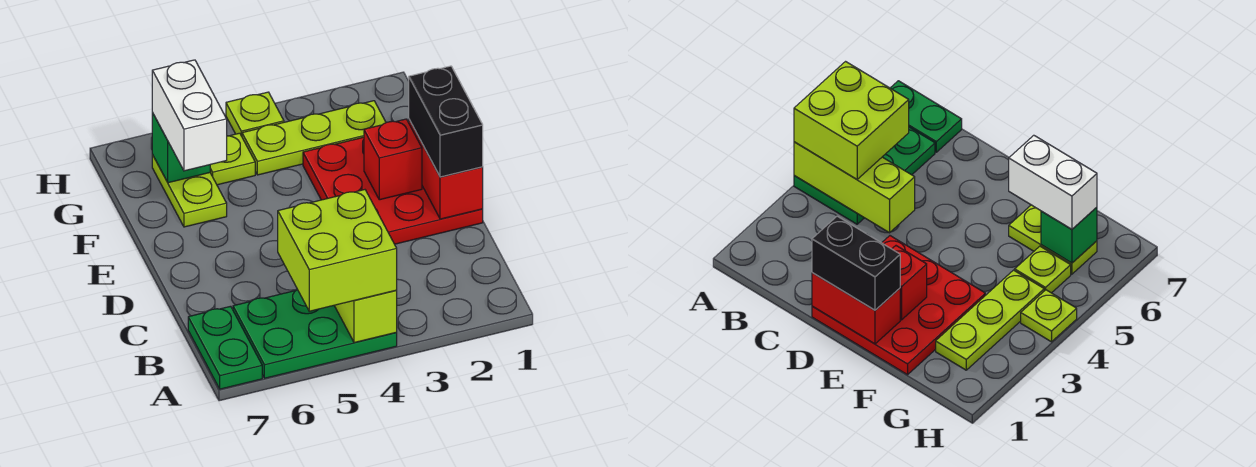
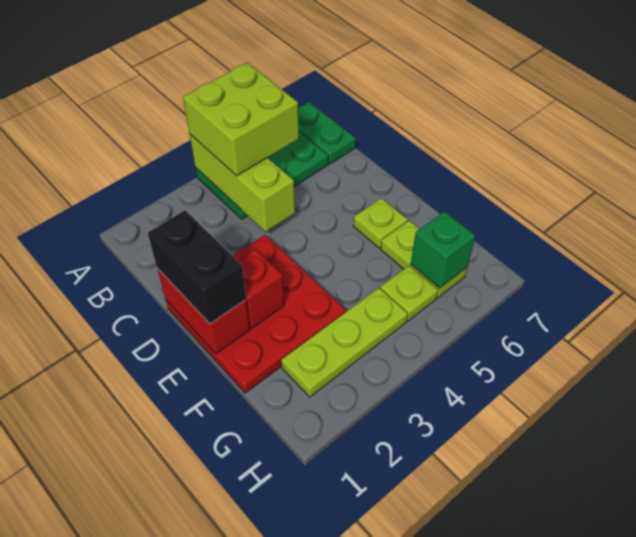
white brick F6:G6 level 3 -> none
lime plate H4 level 1 -> lime plate E6 level 1

